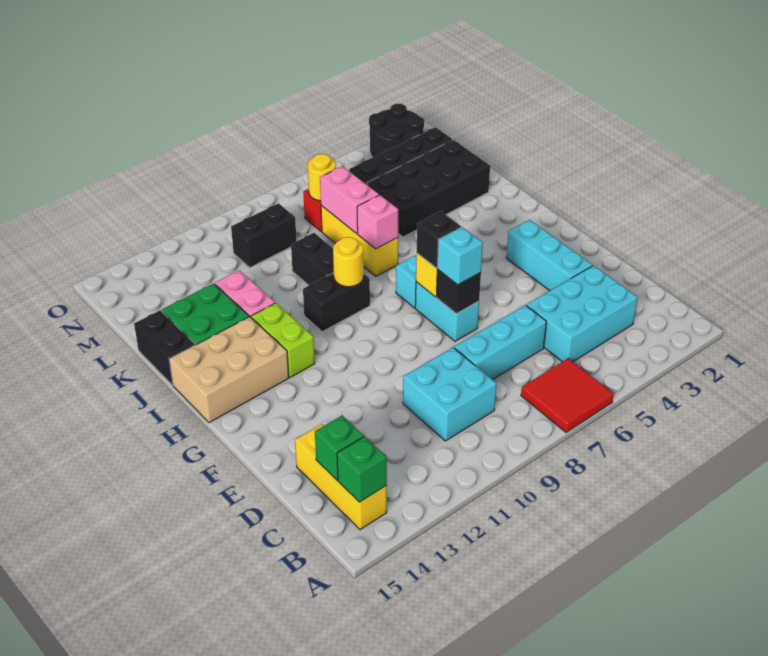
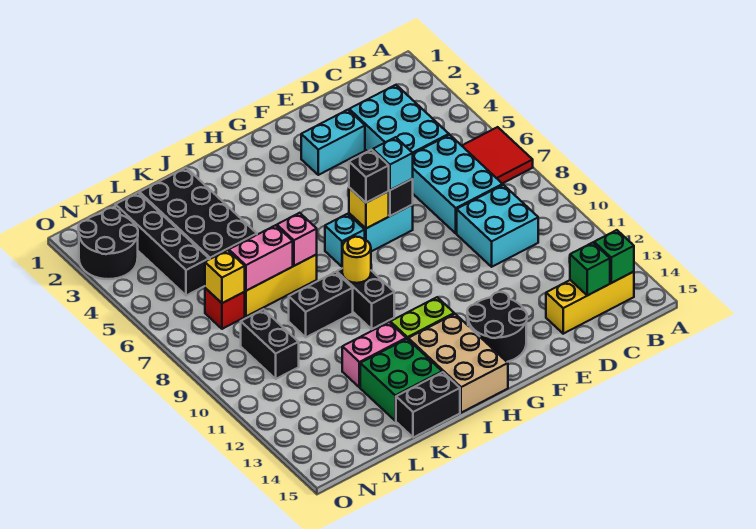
cyan brick D6:D8 level 1 -> cyan brick C6:D8 level 1
cyan brick E3:G3 level 1 -> cyan brick E3:F3 level 1
none -> black round brick F13:G14 level 1
yellow round brick M7 level 2 -> yellow brick M7 level 2

